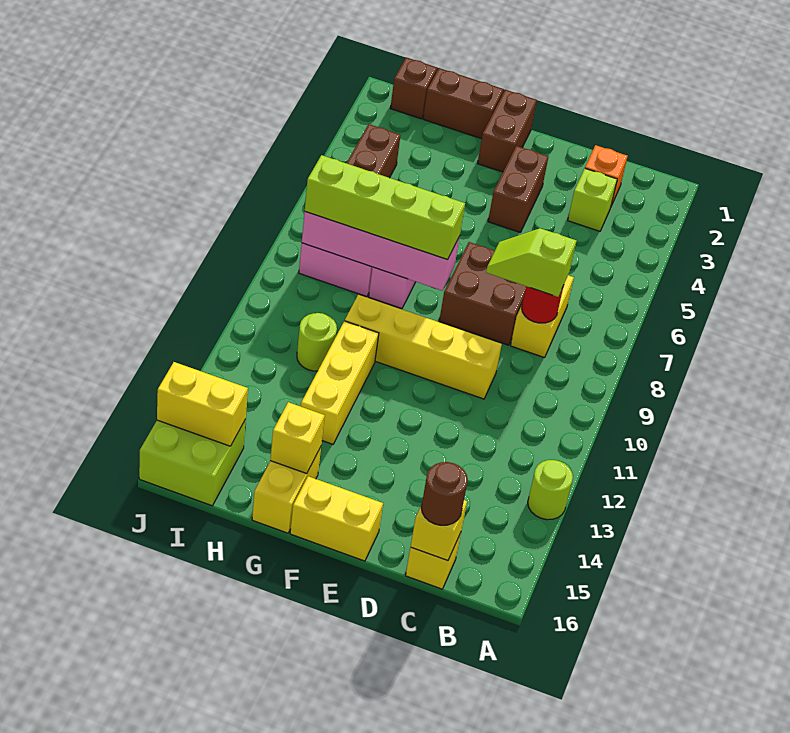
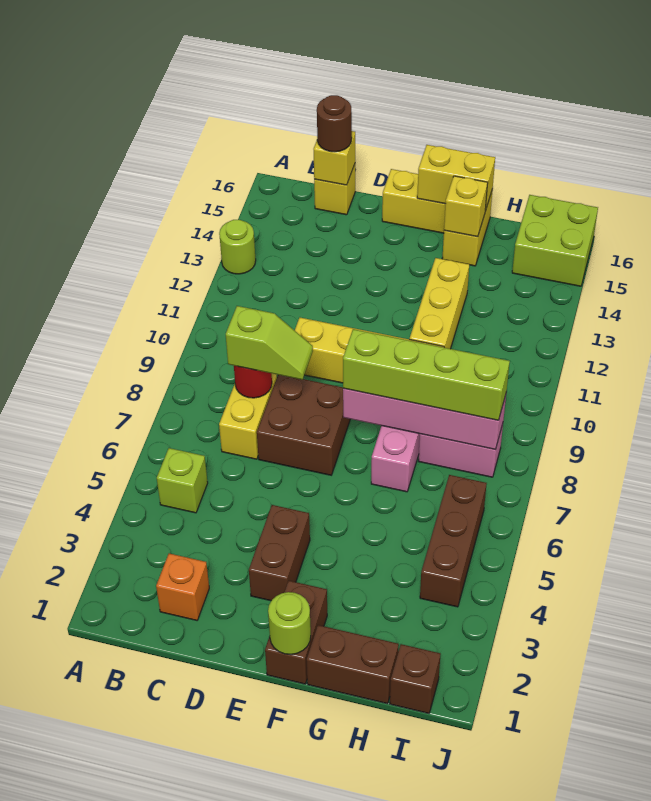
lime brick C3 level 1 -> lime brick B5 level 1
lime round brick H11 level 1 -> lime round brick F1 level 2
yellow brick I15:J15 level 2 -> yellow brick F16:G16 level 2

